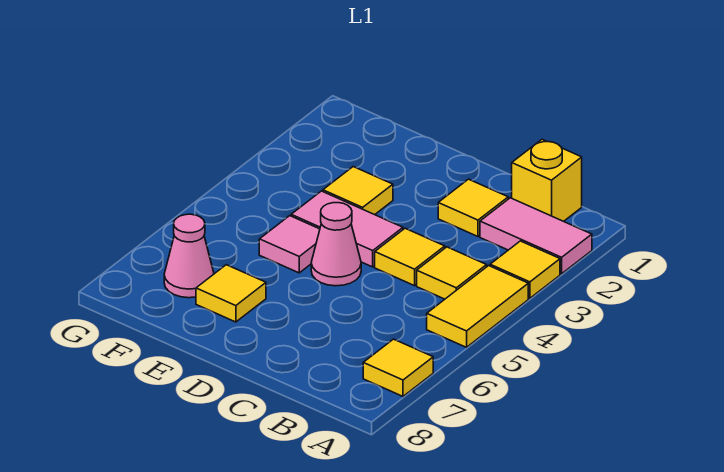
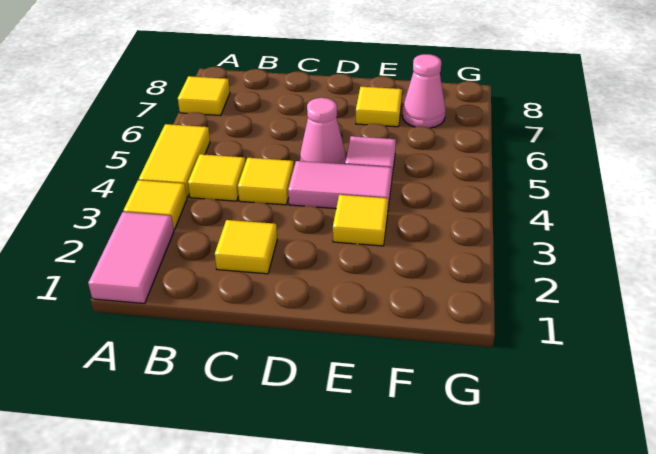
pink tile A2:B2 level 1 -> pink tile A1:A2 level 1
yellow brick B1 level 1 -> none

